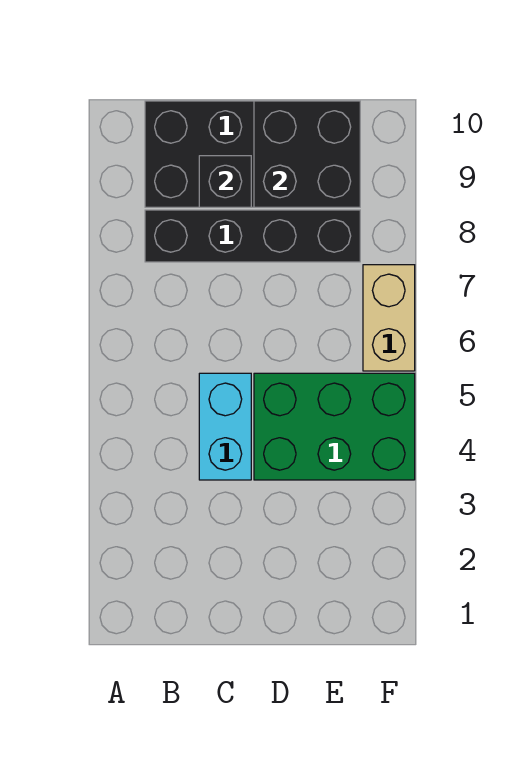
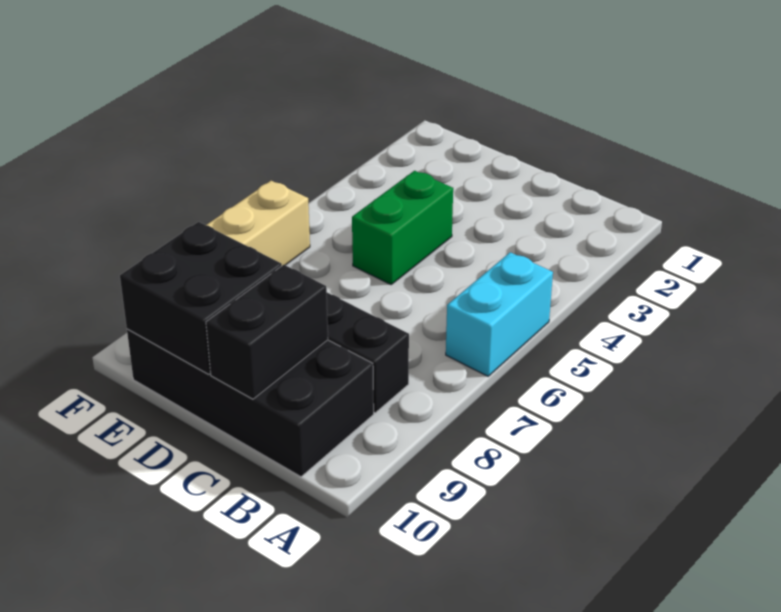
cyan brick C4:C5 level 1 -> cyan brick A5:A6 level 1
black brick C9 level 2 -> black brick C9:C10 level 2
green brick D4:F5 level 1 -> green brick D4:D5 level 1

